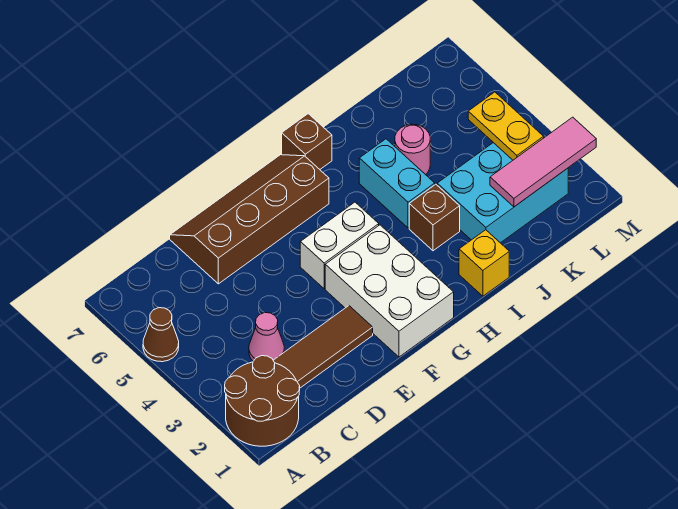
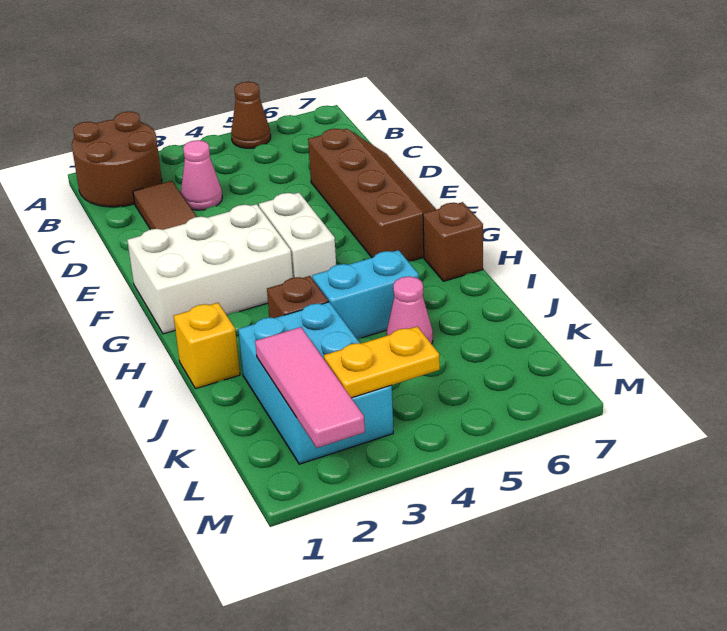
pink round brick J5 level 1 -> pink cone J5 level 1

